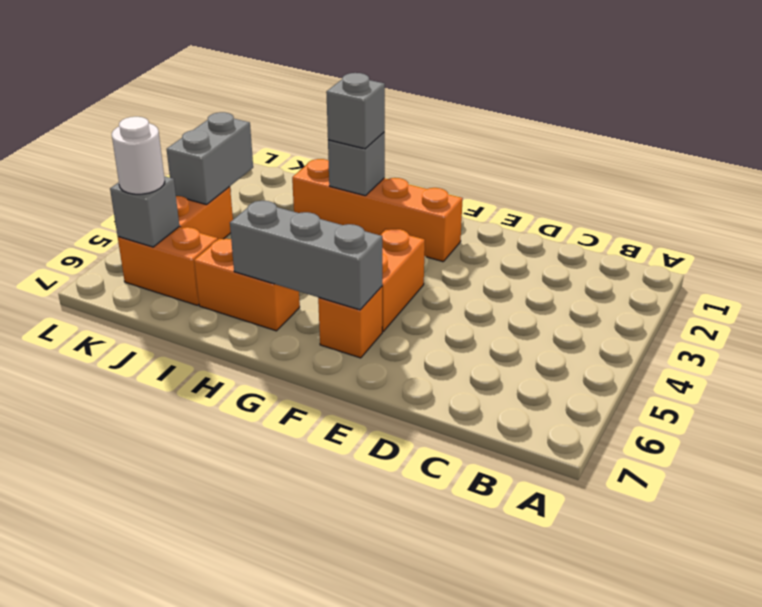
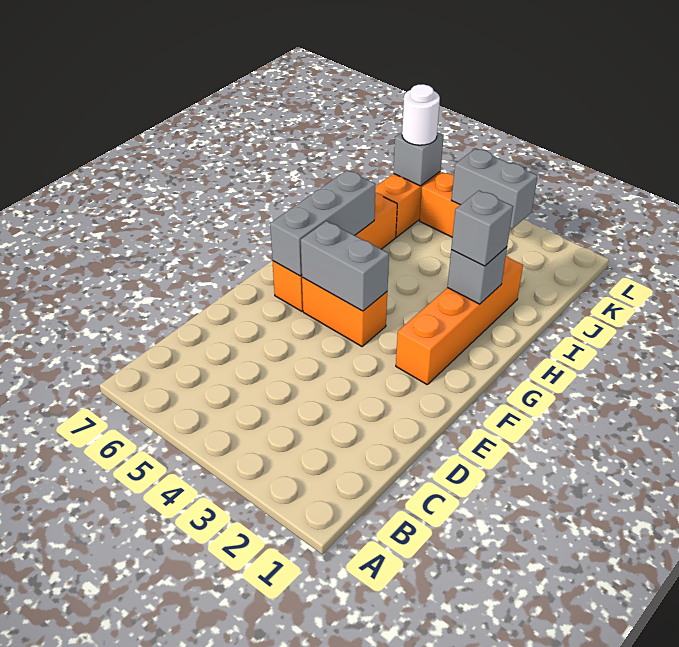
none -> grey brick F4:F5 level 2

